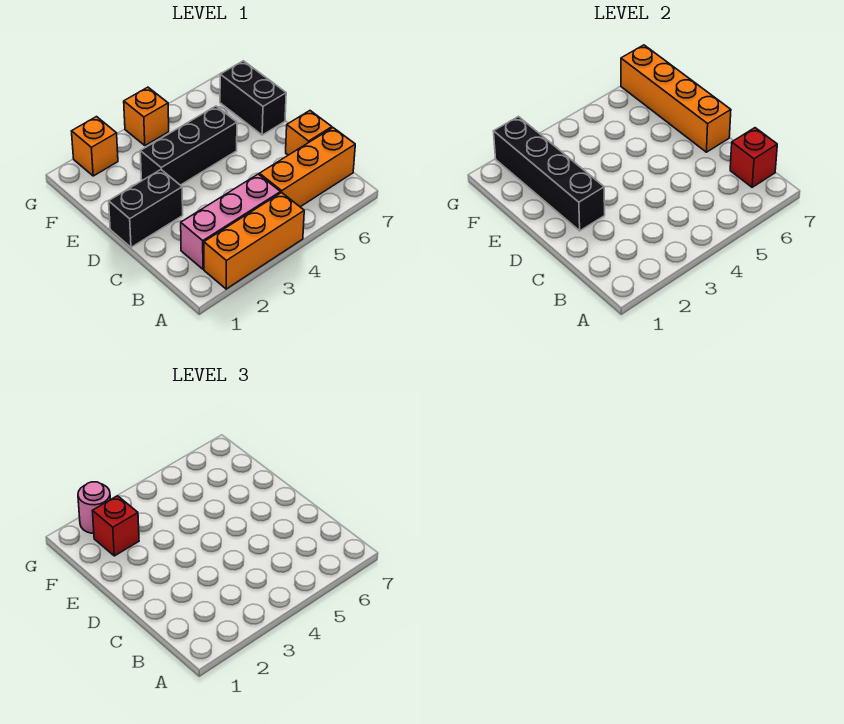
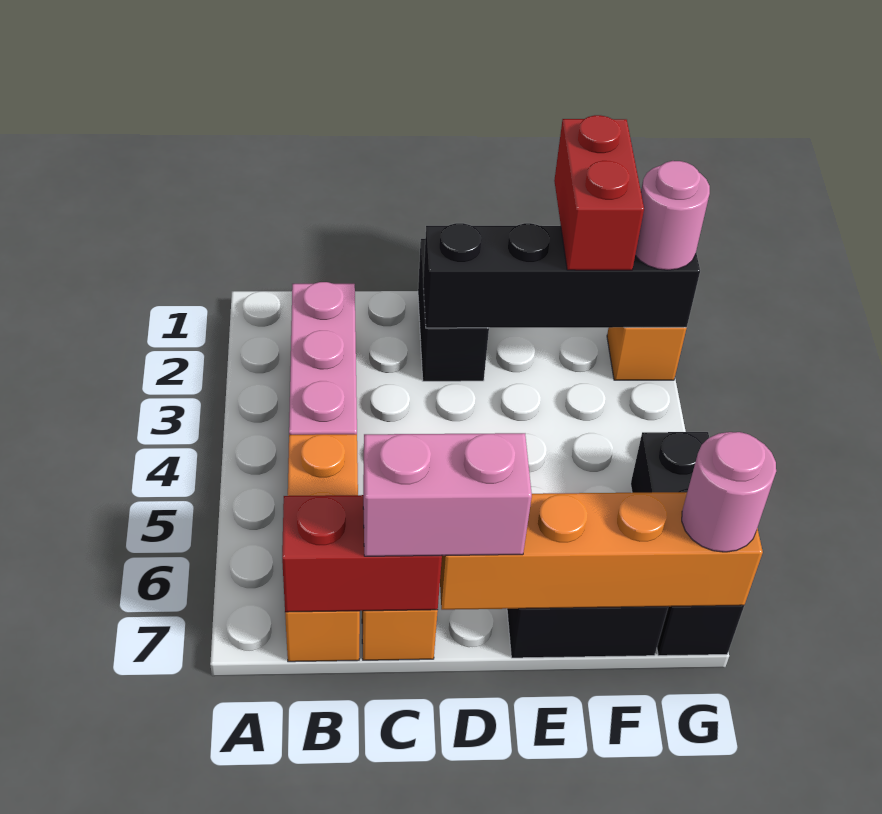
orange brick A2:A4 level 1 -> none
red brick B7 level 2 -> red brick B7:C7 level 2
none -> pink brick C7:D7 level 3
black brick E3:E5 level 1 -> black brick G5:G7 level 1
red brick F2 level 3 -> red brick F1:F2 level 3
orange brick G4 level 1 -> none
none -> pink round brick G7 level 3

